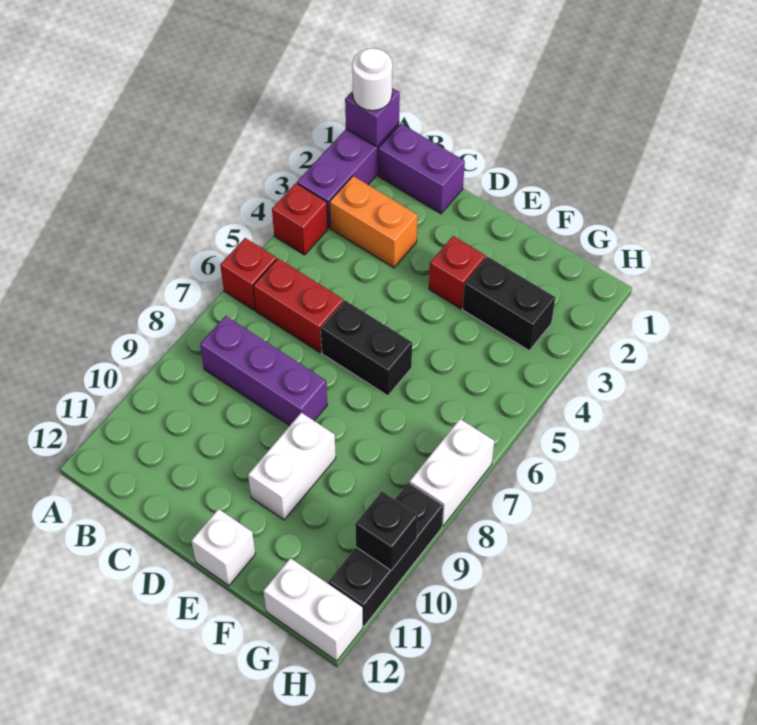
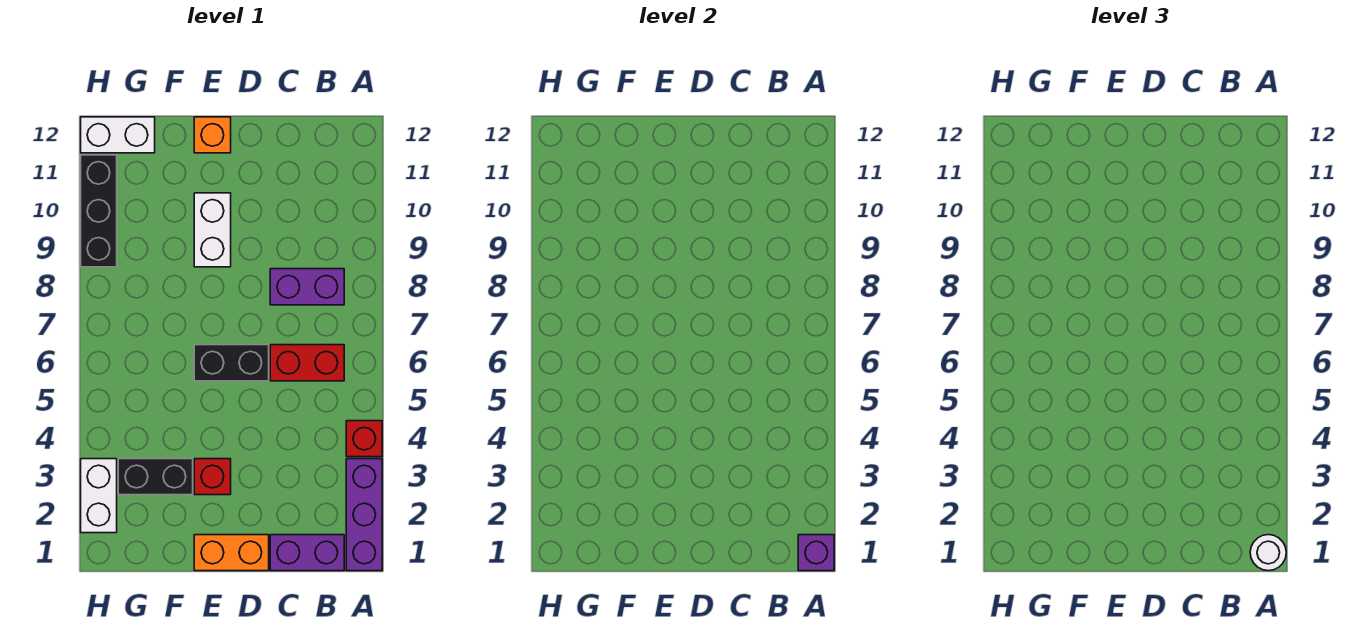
red brick A6 level 1 -> none
orange brick B3:C3 level 1 -> orange brick D1:E1 level 1
purple brick B8:D8 level 1 -> purple brick B8:C8 level 1
white brick E12 level 1 -> orange brick E12 level 1
white brick H7:H8 level 1 -> white brick H2:H3 level 1
black brick H10 level 2 -> none

